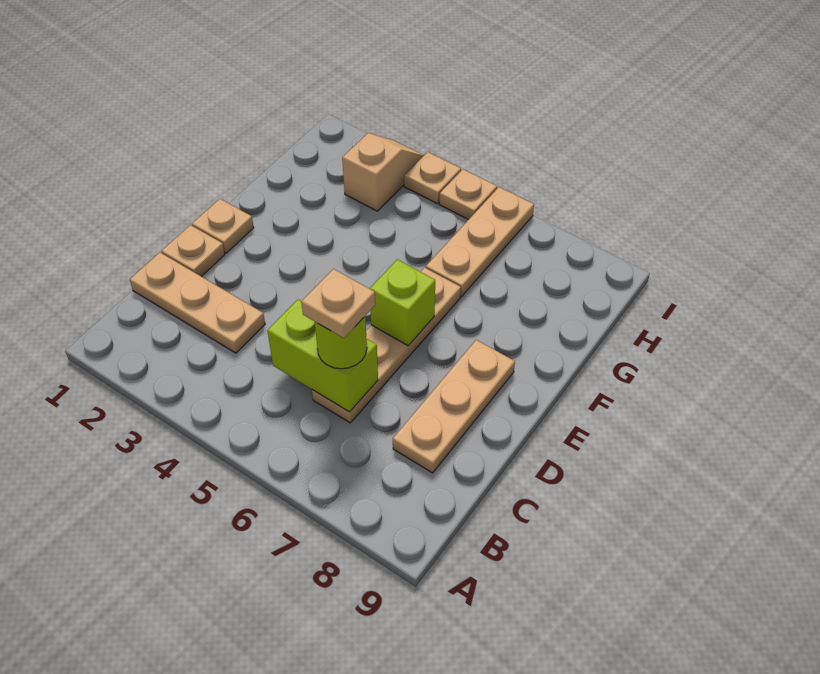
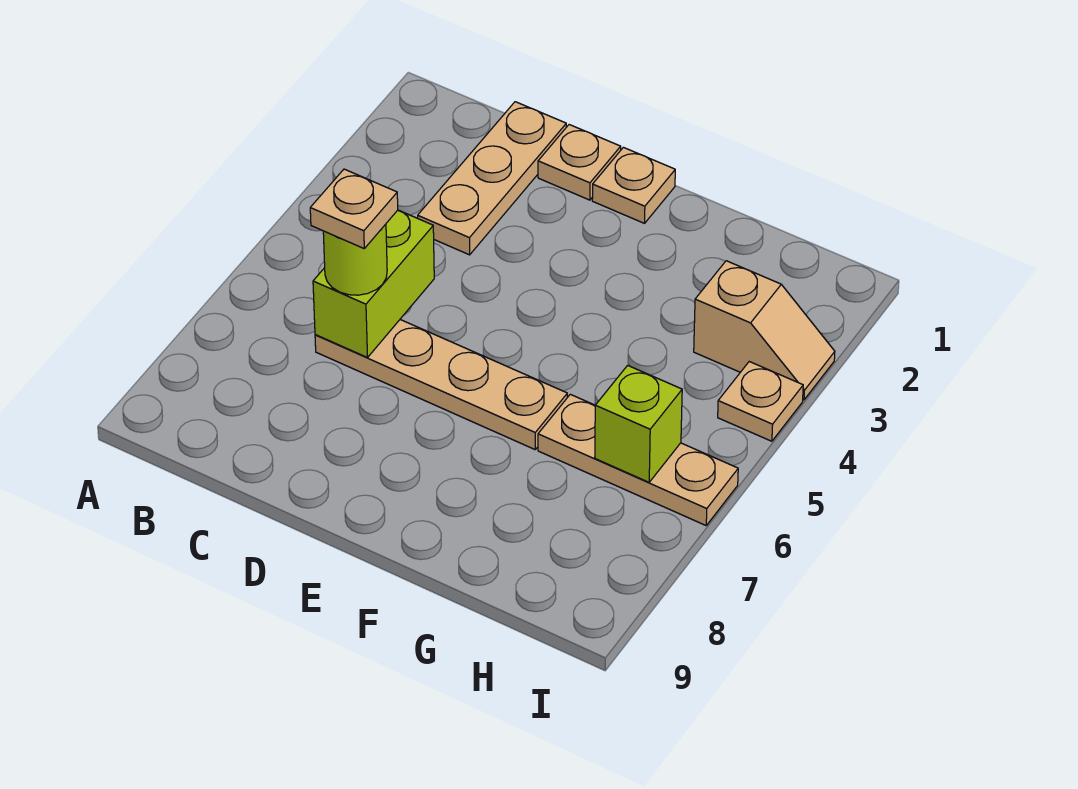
tan plate C8:E8 level 1 -> none
lime brick E6 level 2 -> lime brick H6 level 2
tan plate I5 level 1 -> none

